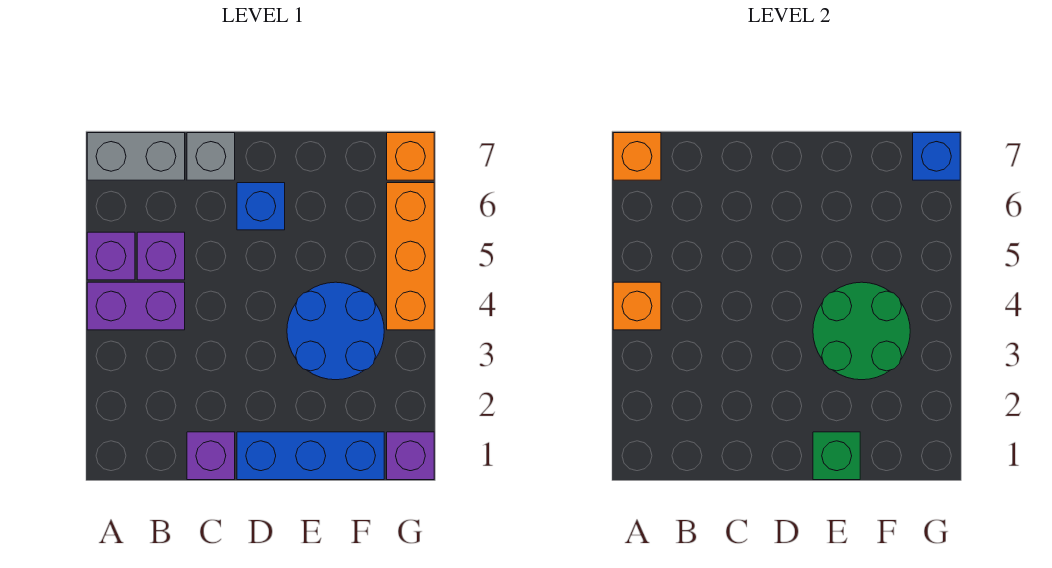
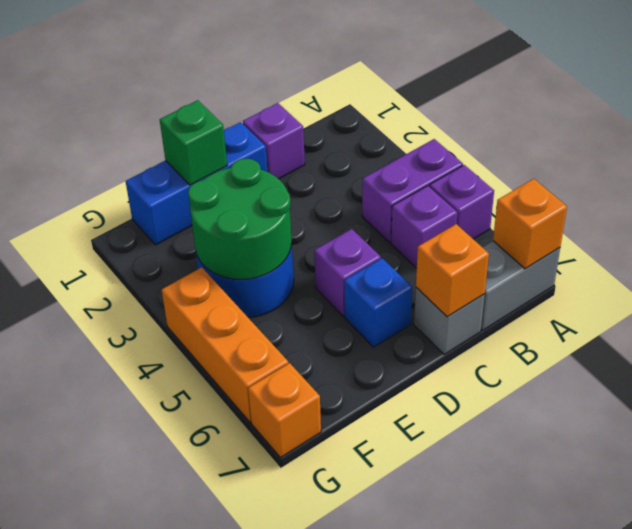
orange brick A4 level 2 -> orange brick C7 level 2
purple brick G1 level 1 -> purple brick D5 level 1
blue brick G7 level 2 -> none

